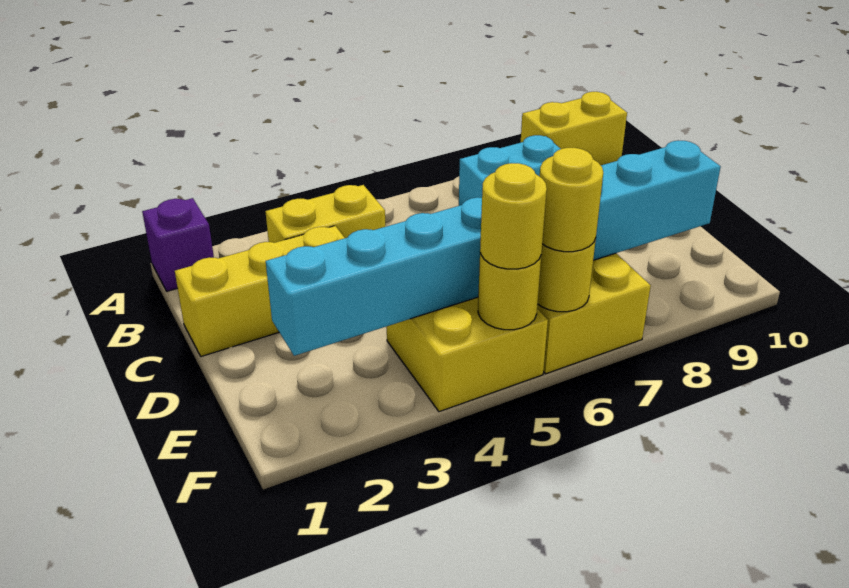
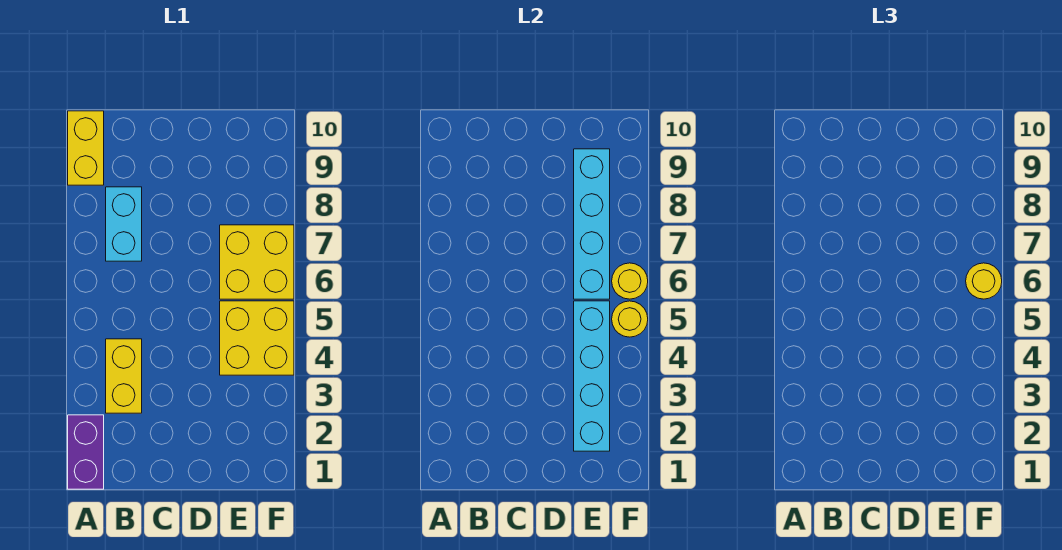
purple brick A1 level 1 -> purple brick A1:A2 level 1
yellow brick C1:C3 level 1 -> none
yellow round brick F5 level 3 -> none

